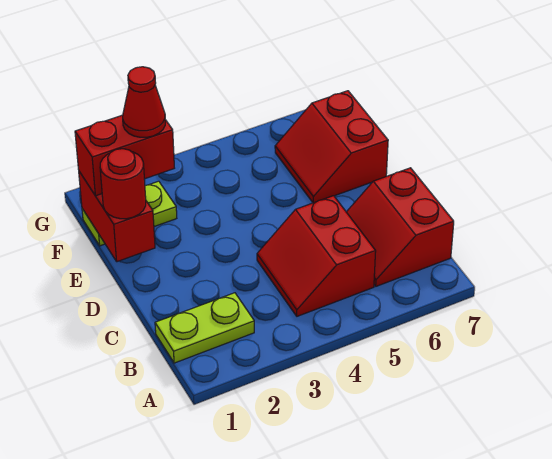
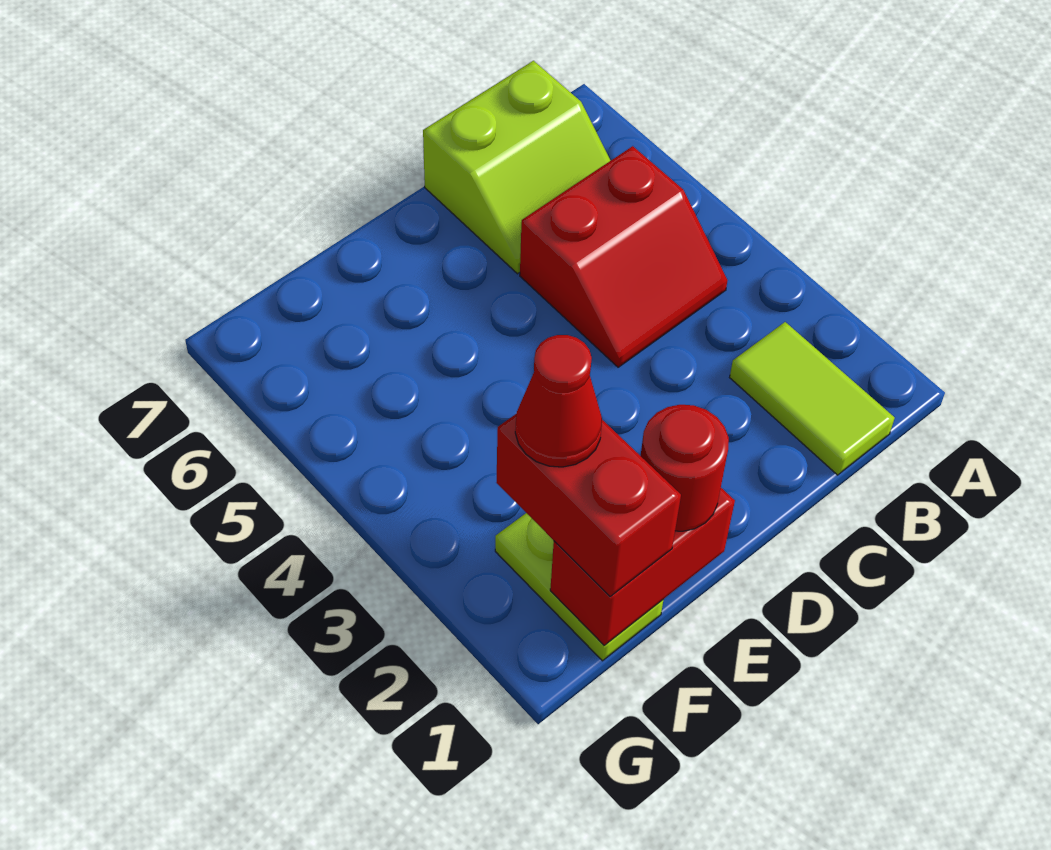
lime plate B1:B2 level 1 -> lime tile B1:B2 level 1
red slope B6:C7 level 1 top 7 -> lime slope B6:C7 level 1 top 7
red slope E6:F7 level 1 top 7 -> none

